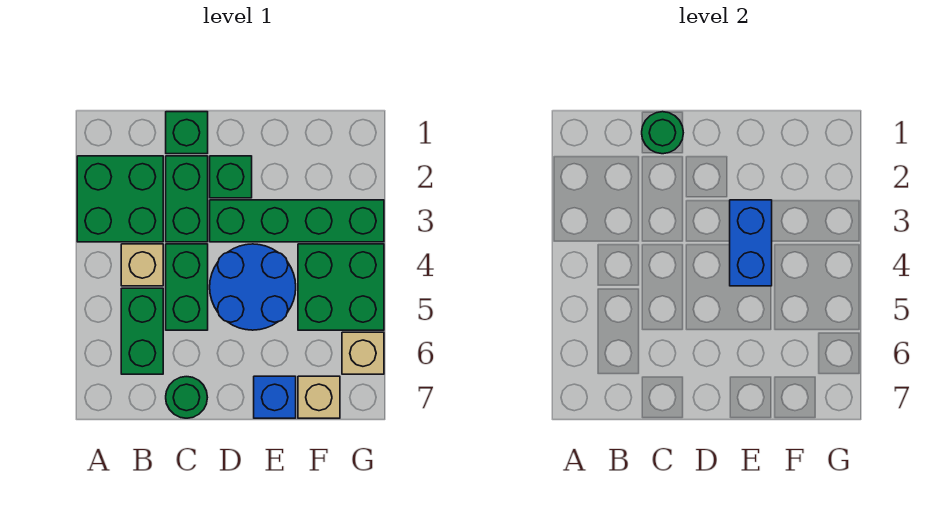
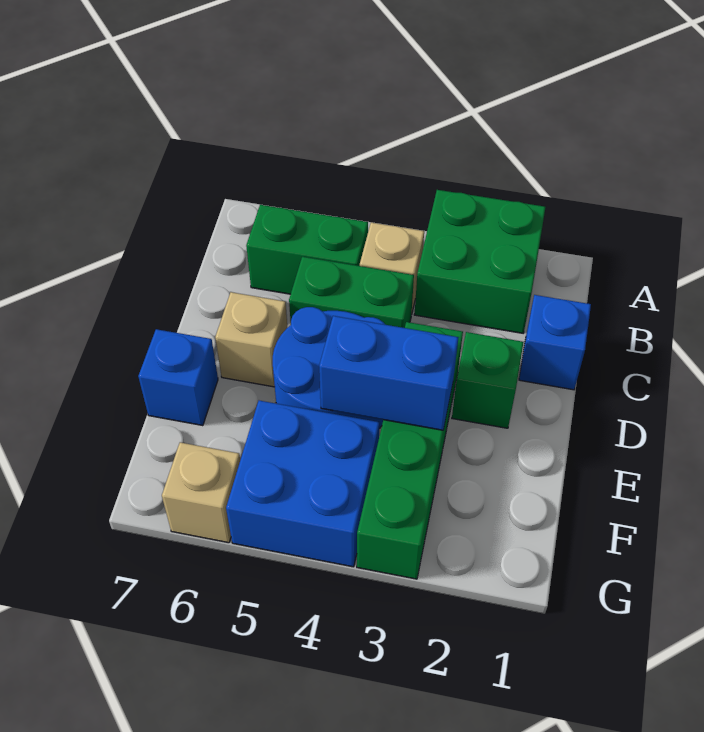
green brick C1 level 1 -> blue brick C1 level 1
green round brick C1 level 2 -> none
green brick C2:C3 level 1 -> none
green round brick C7 level 1 -> none
green brick F4:G5 level 1 -> blue brick F4:G5 level 1
tan brick F7 level 1 -> tan brick D6 level 1

